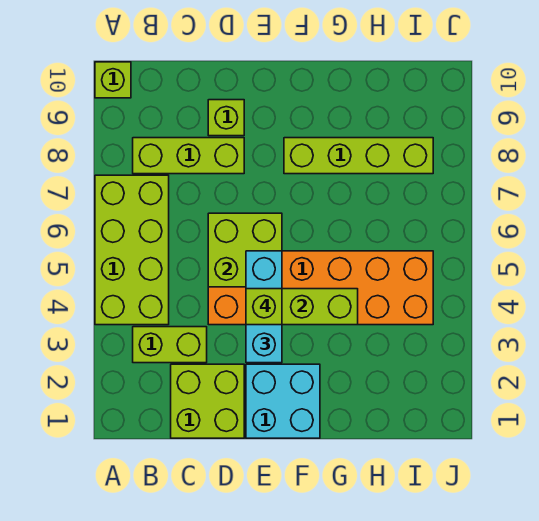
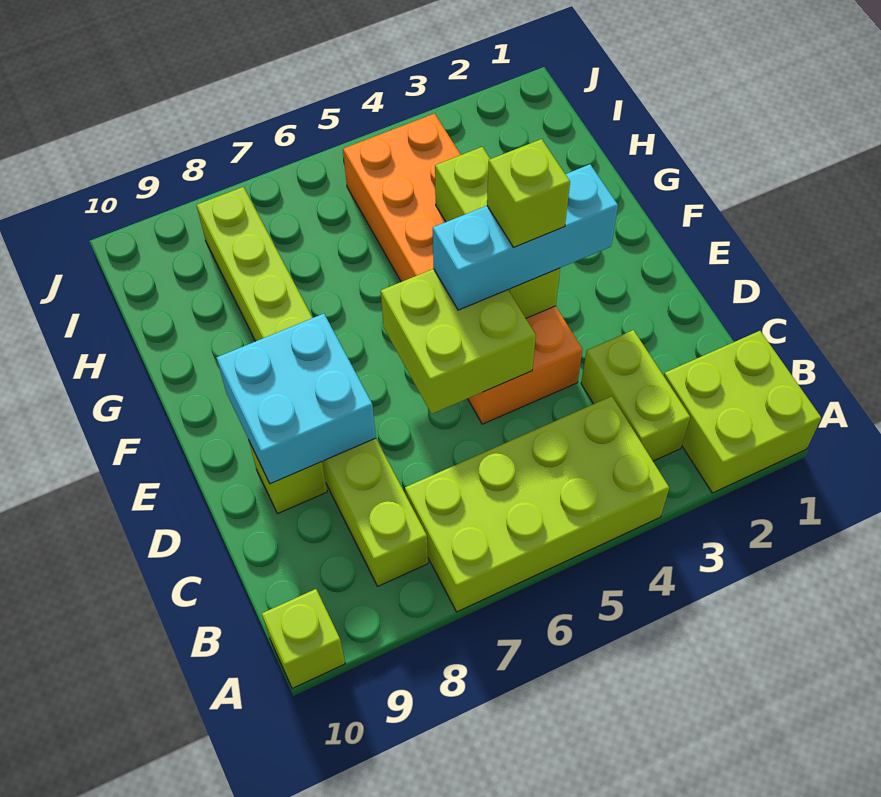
lime brick C1:D2 level 1 -> lime brick A1:B2 level 1
cyan brick E1:F2 level 1 -> cyan brick D8:E9 level 2

